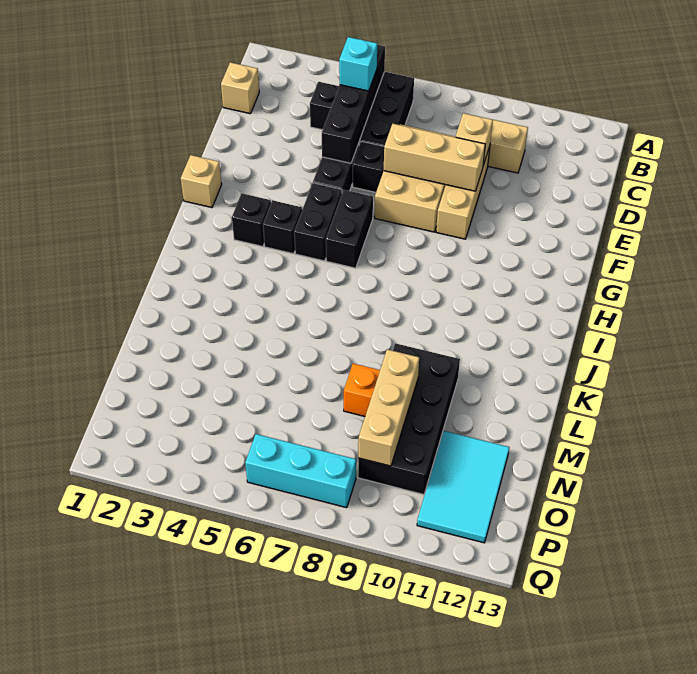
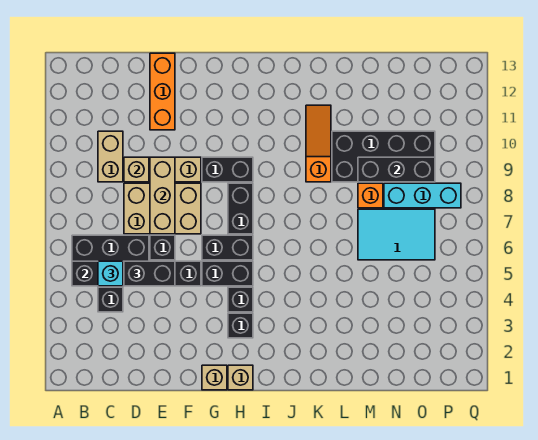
tan brick C1 level 1 -> tan brick H1 level 1
none -> black brick D5:E5 level 3
none -> orange brick E11:E13 level 1
none -> black brick G9:H9 level 1
none -> black brick H7:H8 level 1
none -> orange slope K9:K11 level 1 top 9
tan brick M9:O9 level 2 -> black brick M9:O9 level 2
cyan tile N11:P12 level 1 -> cyan tile M6:O7 level 1
cyan brick P6:P8 level 1 -> cyan brick N8:P8 level 1

